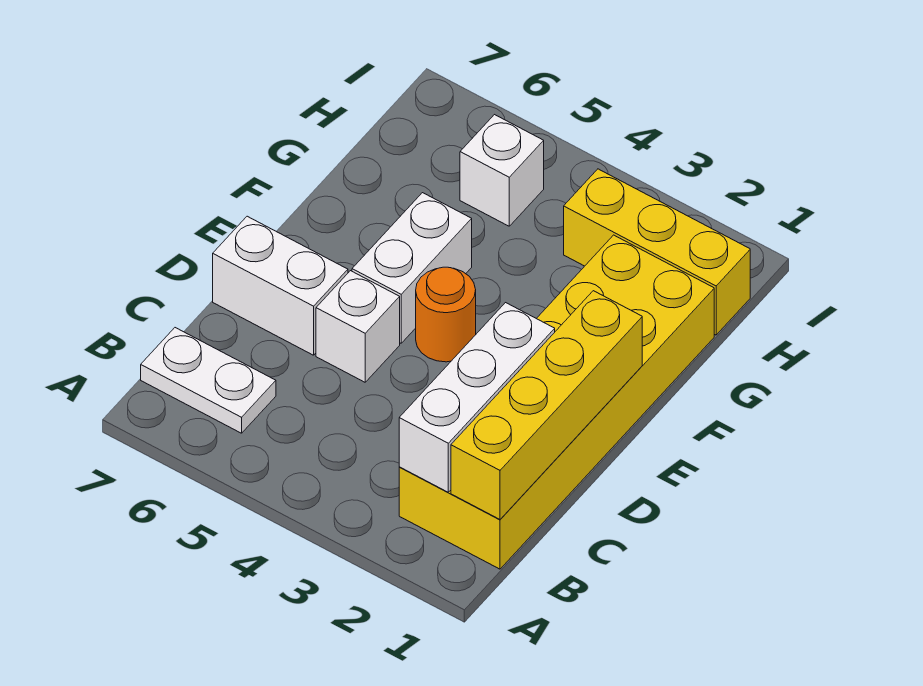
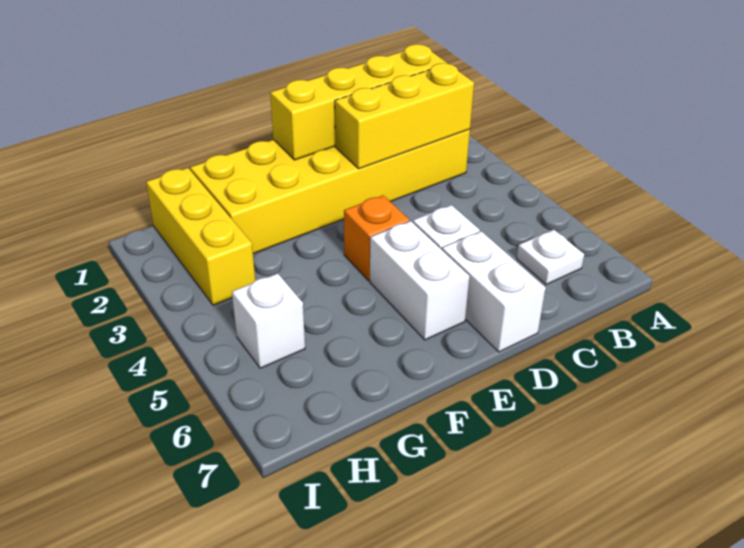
white brick B2:D2 level 2 -> yellow brick B2:D2 level 2
white plate B6:B7 level 1 -> white plate B6 level 1
orange round brick E4 level 1 -> orange brick E4 level 1
white brick E5:F5 level 1 -> white brick E5:E6 level 1

